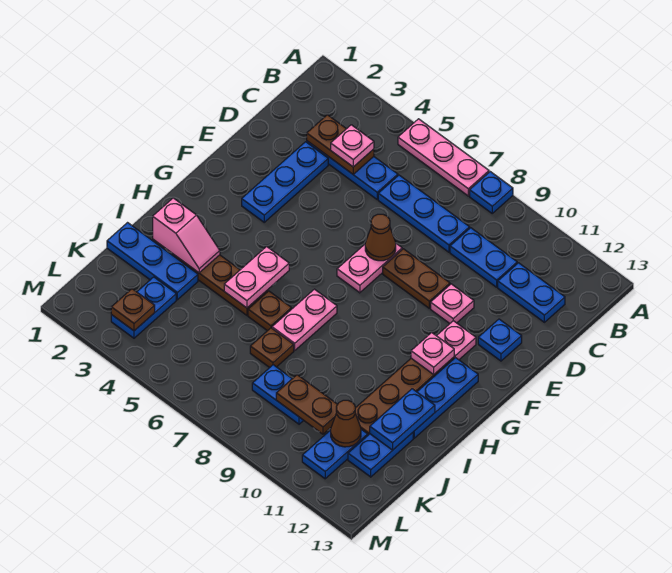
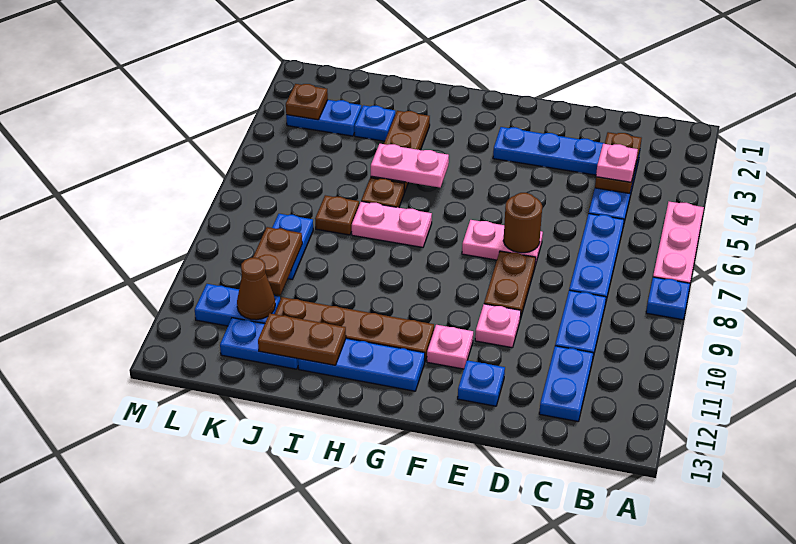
brown cone E7 level 2 -> brown round brick E7 level 2
pink plate G11 level 2 -> none
pink slope I2:I3 level 2 top 2 -> none
blue plate I12:J12 level 2 -> brown plate I12:J12 level 2
blue plate J1:J3 level 1 -> blue plate J3 level 1

